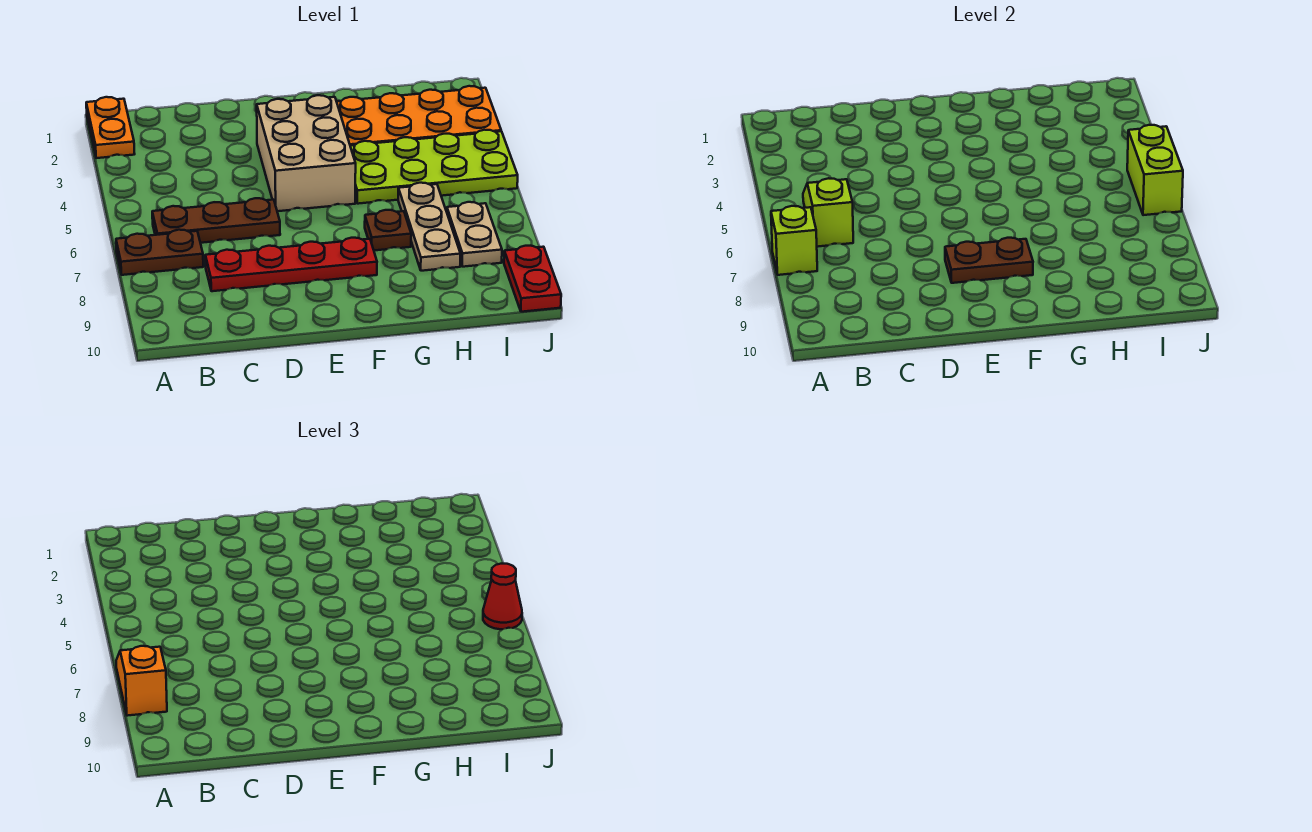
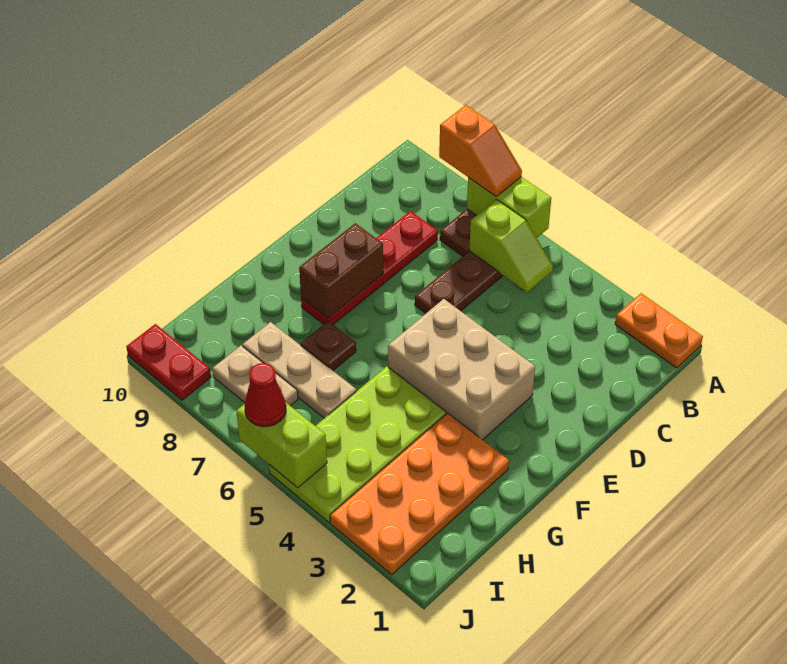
lime brick A7 level 2 -> lime brick A6:A7 level 2
brown plate E8:F8 level 2 -> brown brick E8:F8 level 2

